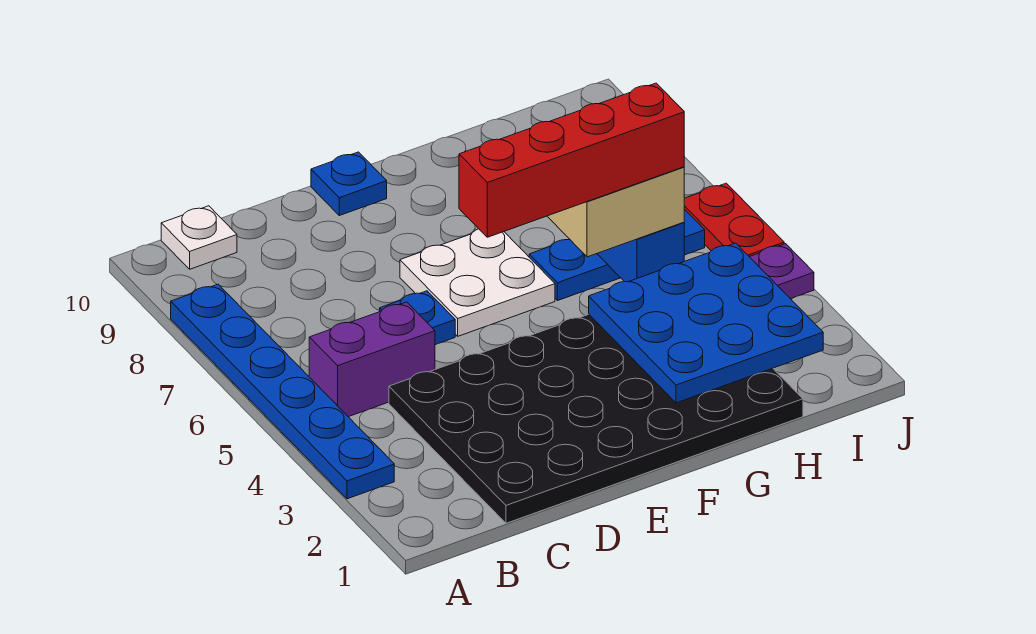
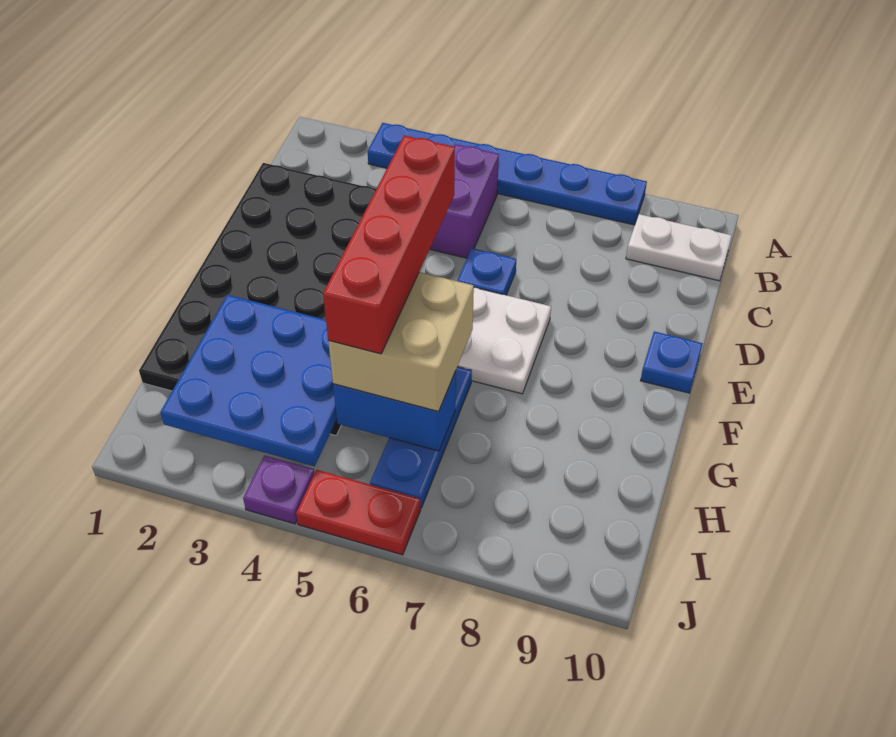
white plate B10 level 1 -> white plate B9:B10 level 1

